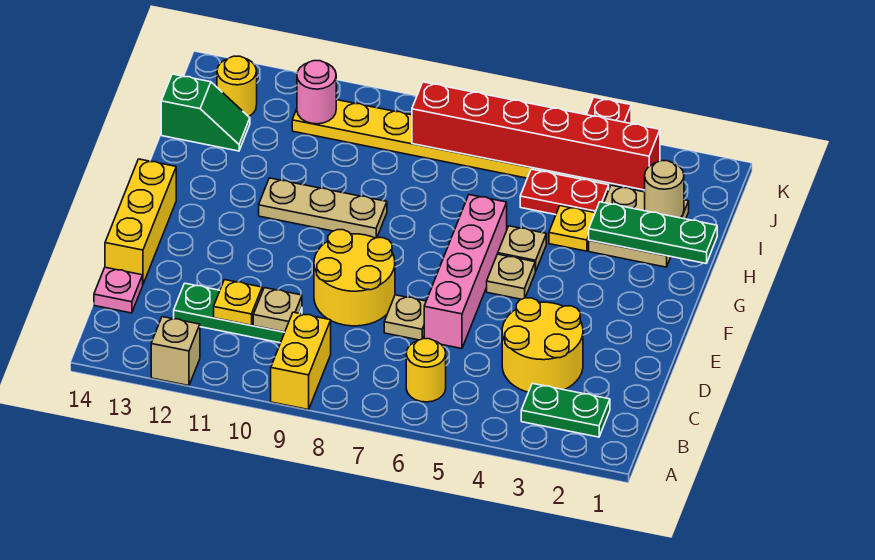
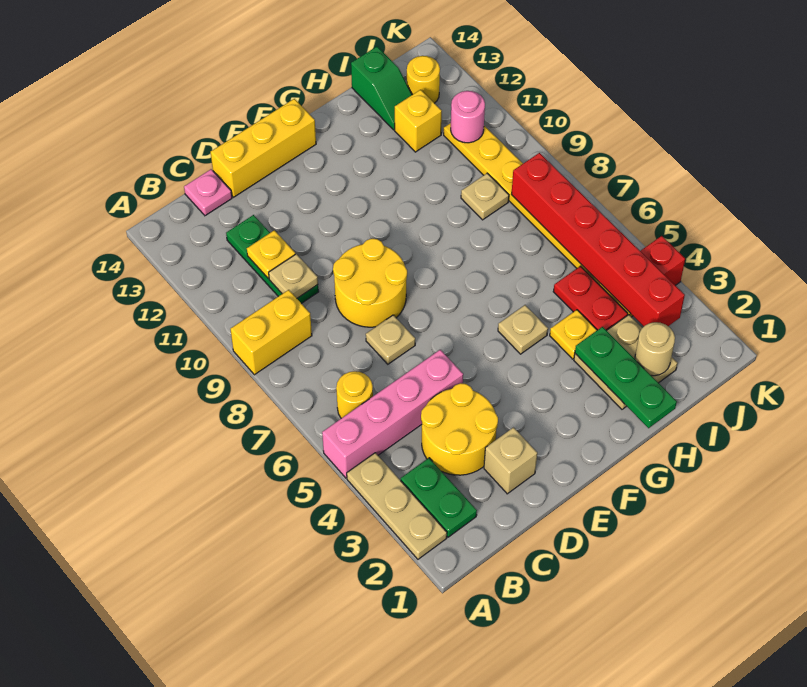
tan brick A12 level 1 -> tan brick D2 level 1
pink brick D6:G6 level 1 -> pink brick A5:D5 level 1
tan plate F5 level 1 -> tan plate I9 level 1
tan plate G9:G11 level 1 -> tan plate A2:A4 level 1
none -> yellow brick I12 level 1

